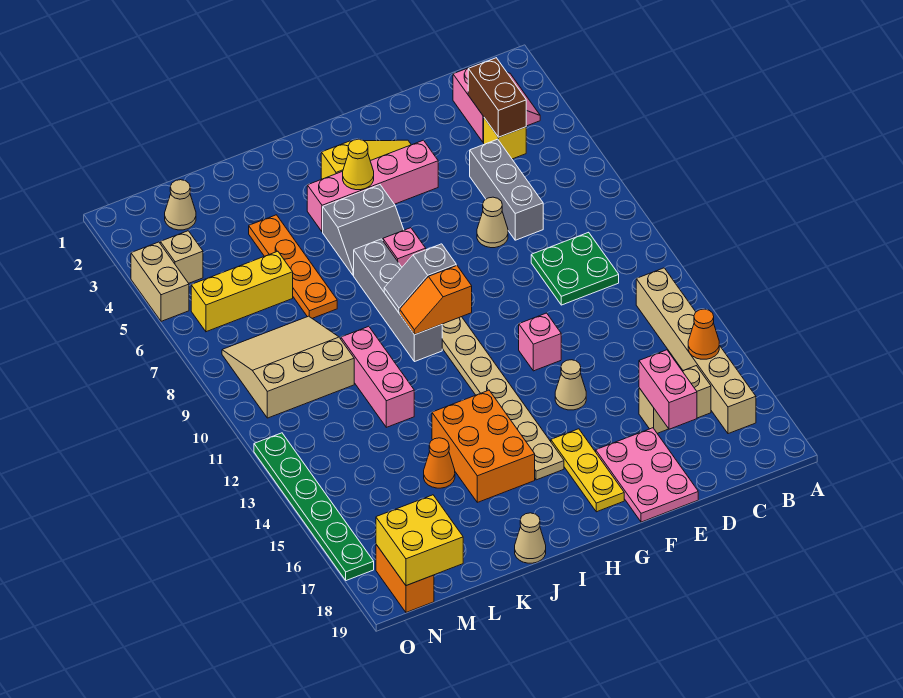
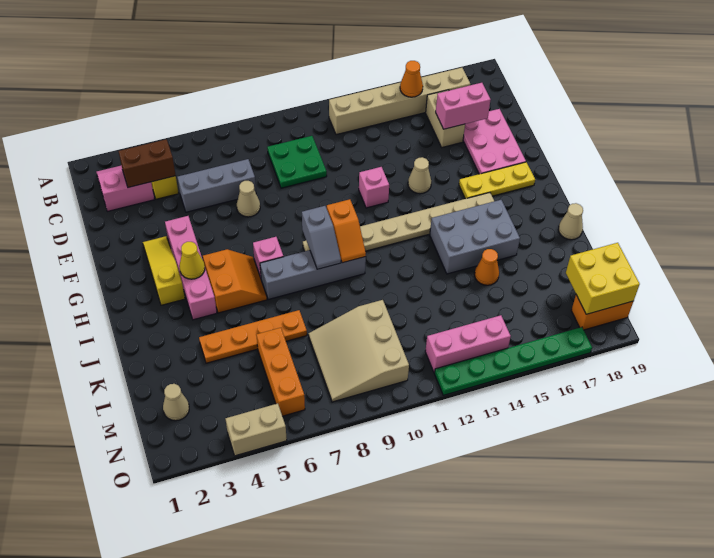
pink plate E17:F19 level 1 -> pink plate D17:F18 level 1
grey slope H5:I6 level 1 top 5 -> orange slope H5:I6 level 1 top 5
orange brick I14:J16 level 1 -> grey brick I14:J16 level 1
pink brick K10:K12 level 1 -> pink brick N12:N14 level 1
yellow brick L6:N6 level 1 -> orange brick L6:N6 level 1
tan brick N4 level 1 -> none

